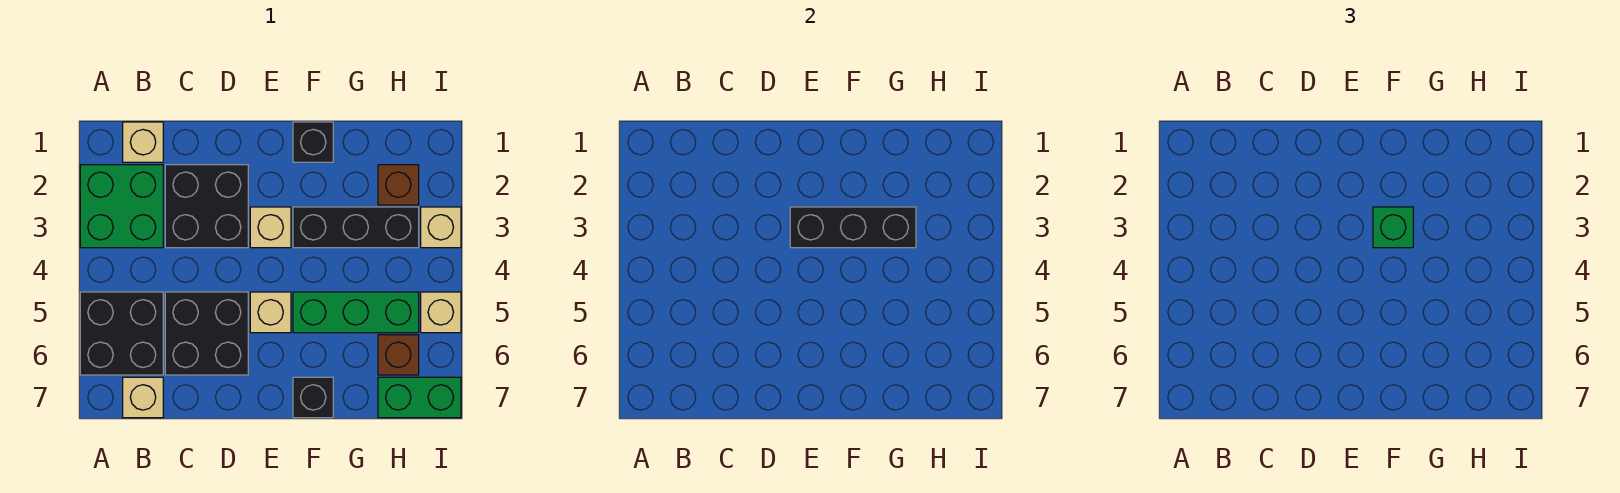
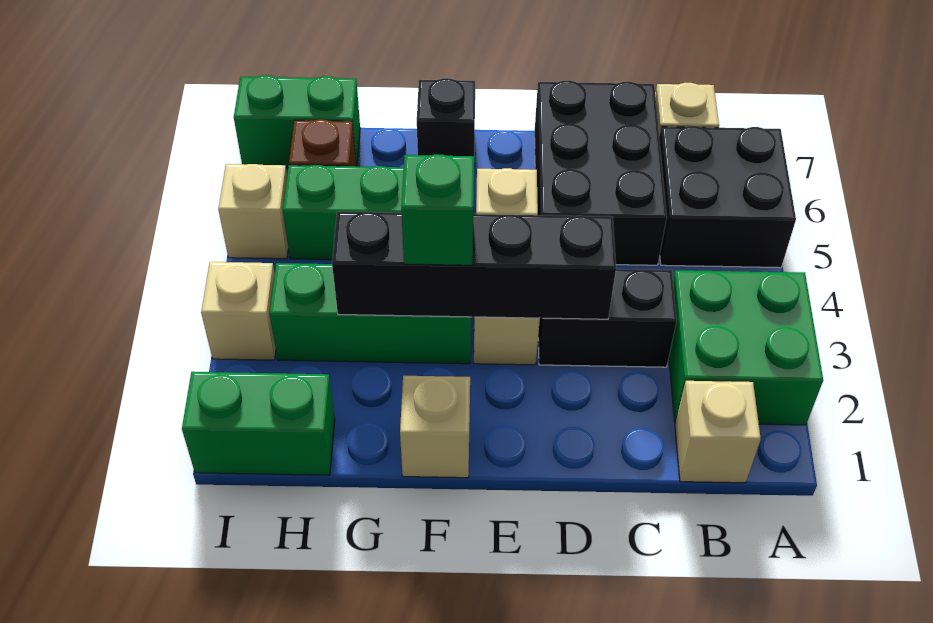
black brick C2:D3 level 1 -> black brick C3:D3 level 1
black brick C5:D6 level 1 -> black brick C5:D7 level 1
black brick E3:G3 level 2 -> black brick D3:G3 level 2
black brick F1 level 1 -> tan brick F1 level 1
black brick F3:H3 level 1 -> green brick F3:H3 level 1
none -> green brick H1:I1 level 1
brown brick H2 level 1 -> none

